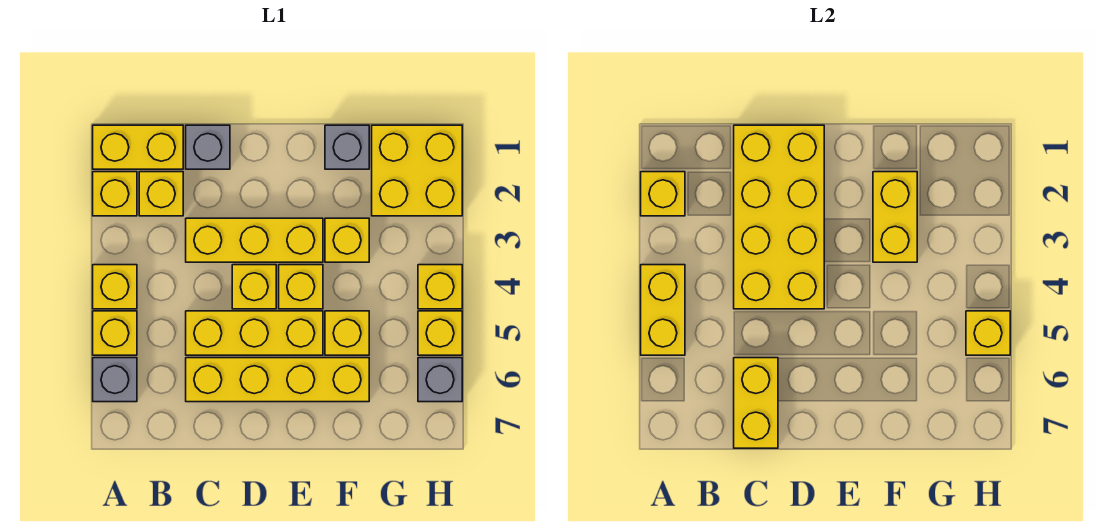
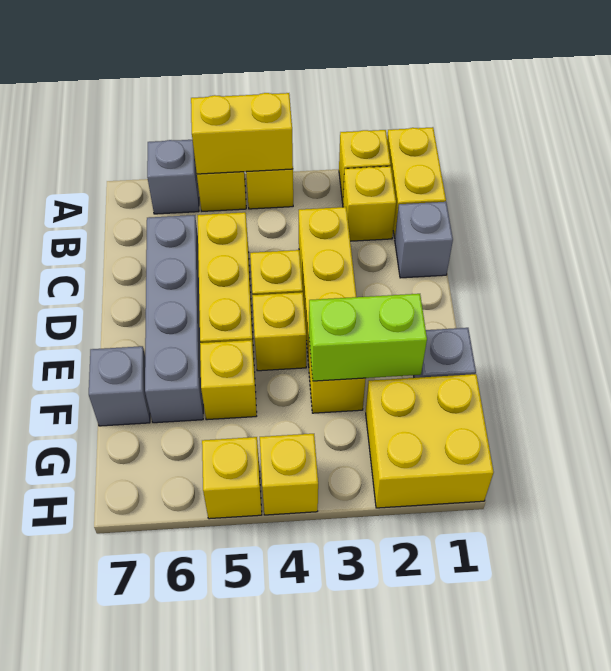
yellow brick A2 level 2 -> none
yellow brick C1:D4 level 2 -> none
yellow brick C6:F6 level 1 -> grey brick C6:F6 level 1
yellow brick C6:C7 level 2 -> none
yellow brick F2:F3 level 2 -> lime brick F2:F3 level 2
yellow brick H5 level 2 -> none
grey brick H6 level 1 -> grey brick F7 level 1

